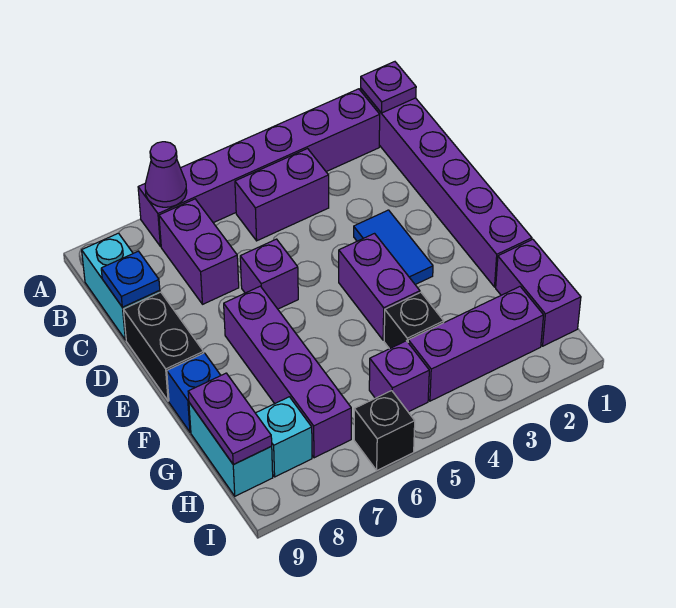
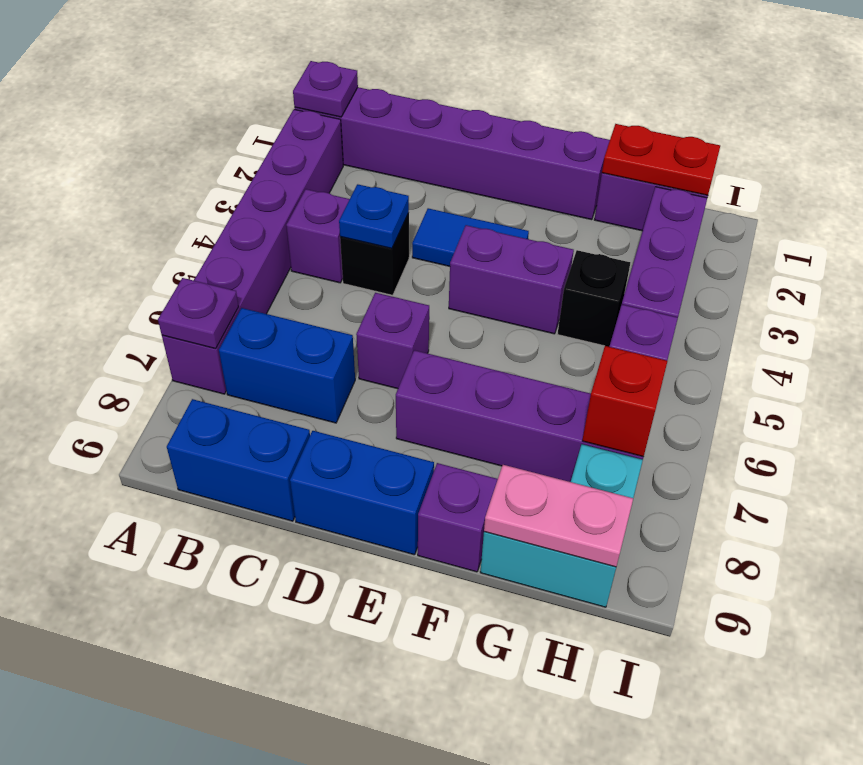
purple cone A7 level 2 -> purple plate A7 level 2
purple brick B4:B5 level 1 -> purple brick B4 level 1
purple brick B7:C7 level 1 -> blue brick B7:C7 level 1
cyan brick B9:C9 level 1 -> blue brick B9:C9 level 1
blue plate C9 level 2 -> blue plate C4 level 2
black brick D9:E9 level 1 -> blue brick D9:E9 level 1
blue brick F9 level 1 -> purple brick F9 level 1
none -> red plate G1:H1 level 2
purple plate G9:H9 level 2 -> pink plate G9:H9 level 2
none -> red brick H7 level 2
black brick I6 level 1 -> black brick C4 level 1

